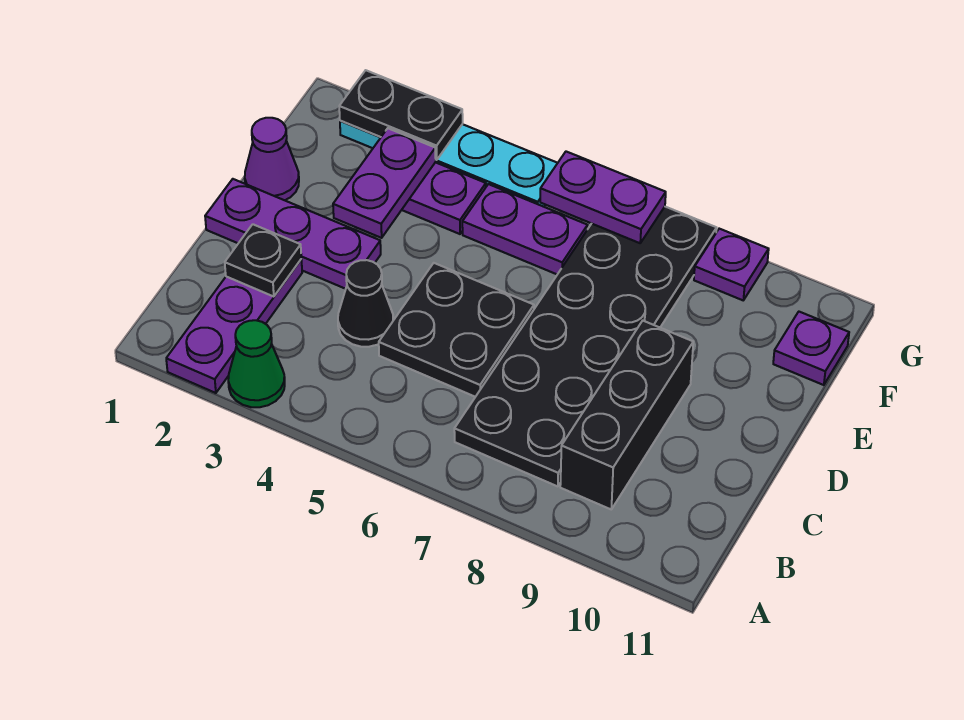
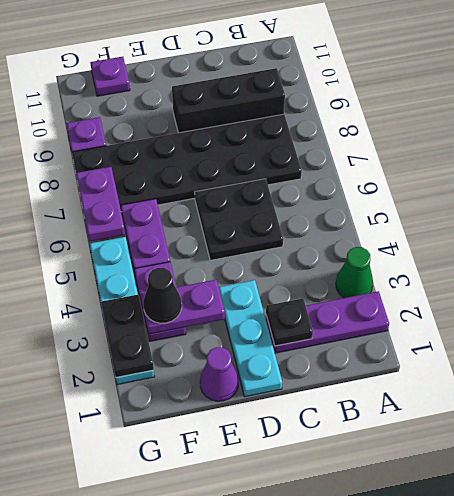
black cone C4 level 1 -> black cone F3 level 3
purple plate D1:D3 level 1 -> cyan plate D1:D3 level 1

